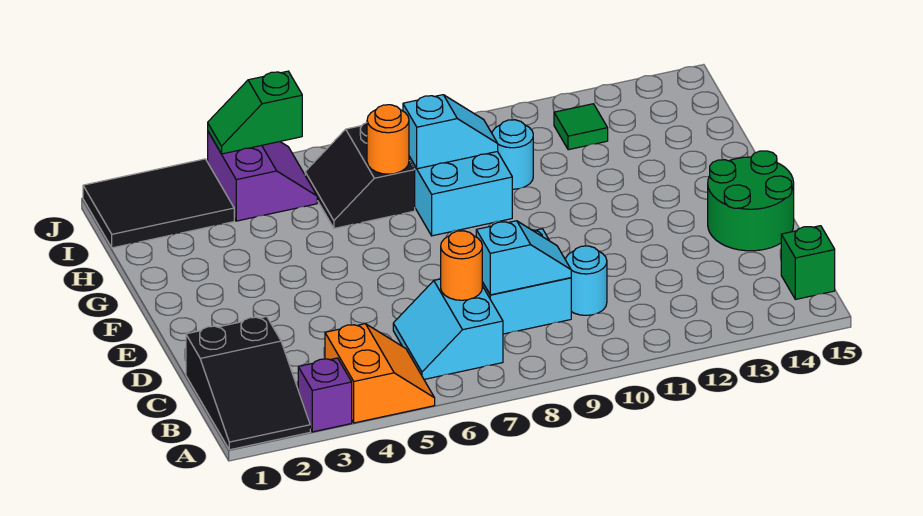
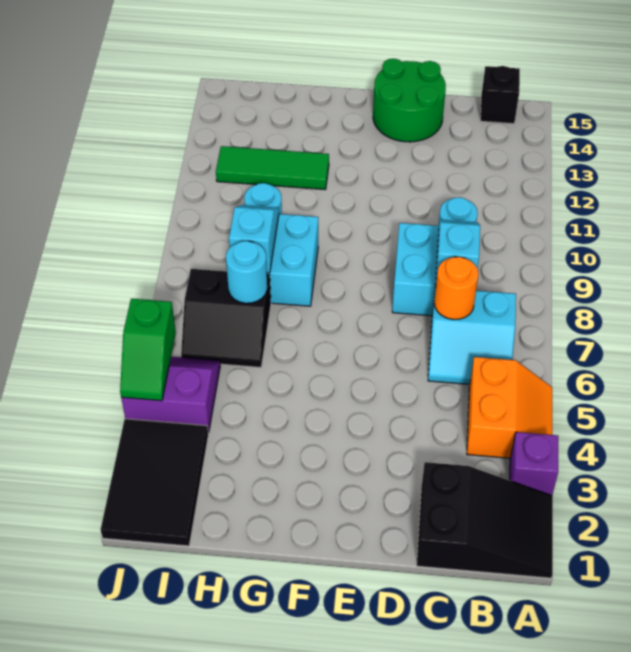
orange slope A4:B5 level 1 top 4 -> orange slope A4:B5 level 1 top B
green brick B15 level 1 -> black brick B15 level 1
orange round brick H7 level 2 -> cyan round brick H7 level 2
green tile I12 level 1 -> green tile G12:I12 level 1

